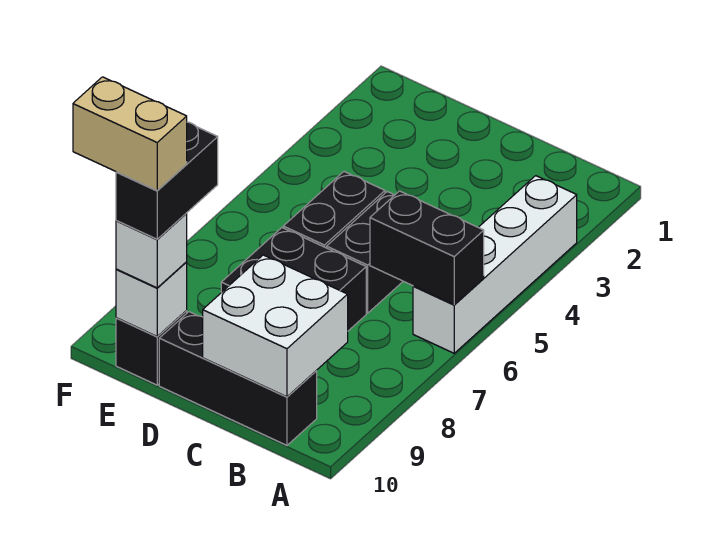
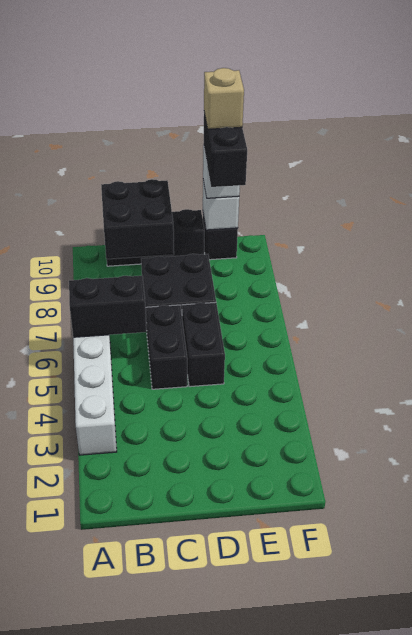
white brick B9:C10 level 2 -> black brick B9:C10 level 2
tan brick E10:F10 level 5 -> tan brick E10 level 5

